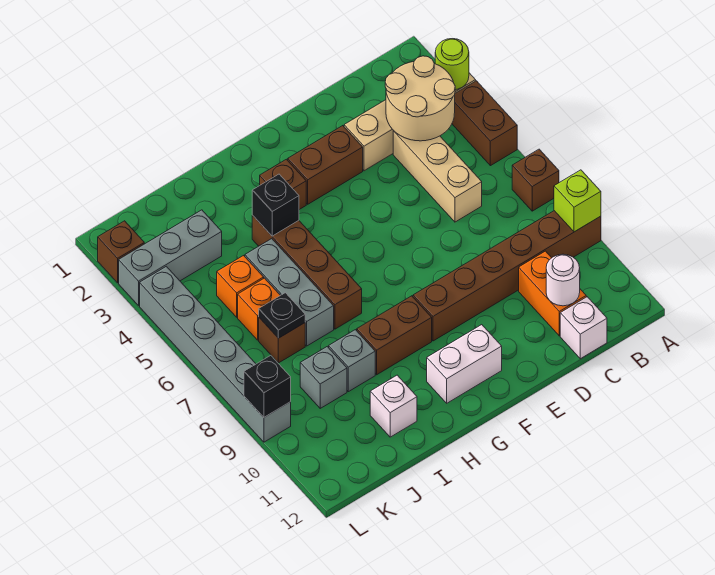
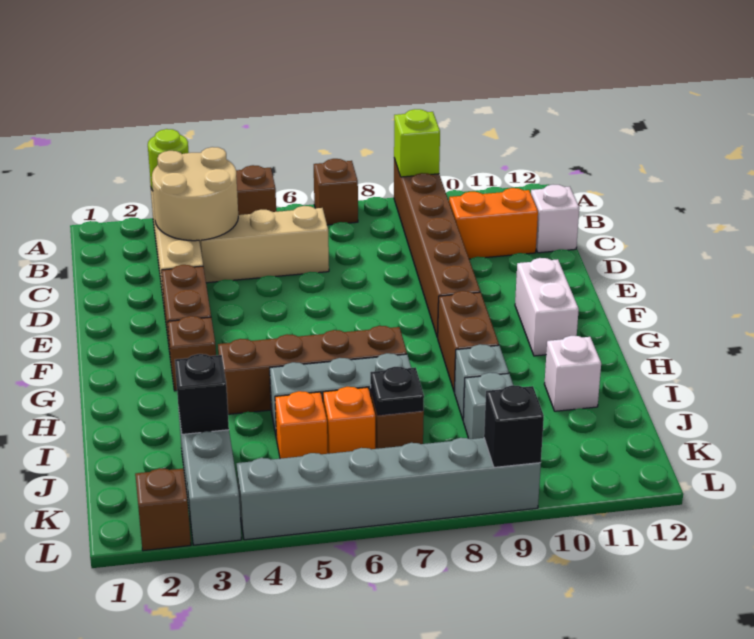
white round brick C11 level 2 -> none
black brick H4 level 2 -> black brick J3 level 2

